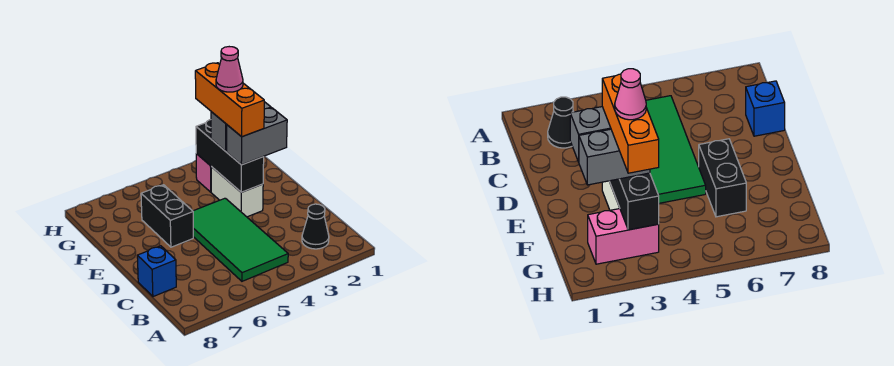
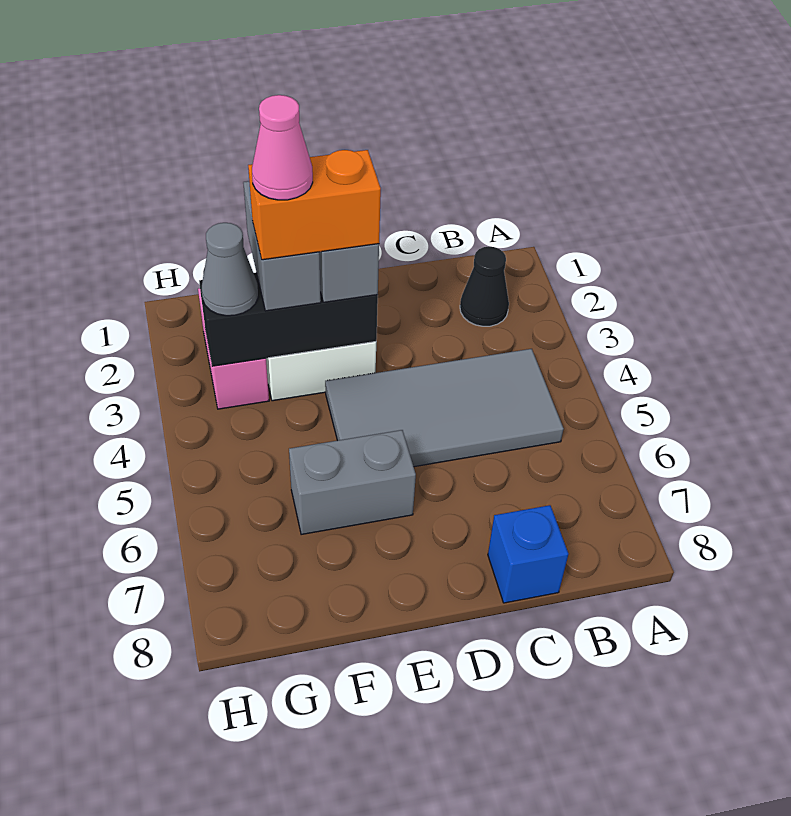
green tile B4:E5 level 1 -> grey tile B4:E5 level 1
orange brick E3:G3 level 4 -> orange brick E3:F3 level 4
black brick E6:F6 level 1 -> grey brick E6:F6 level 1
none -> grey cone G3 level 3

